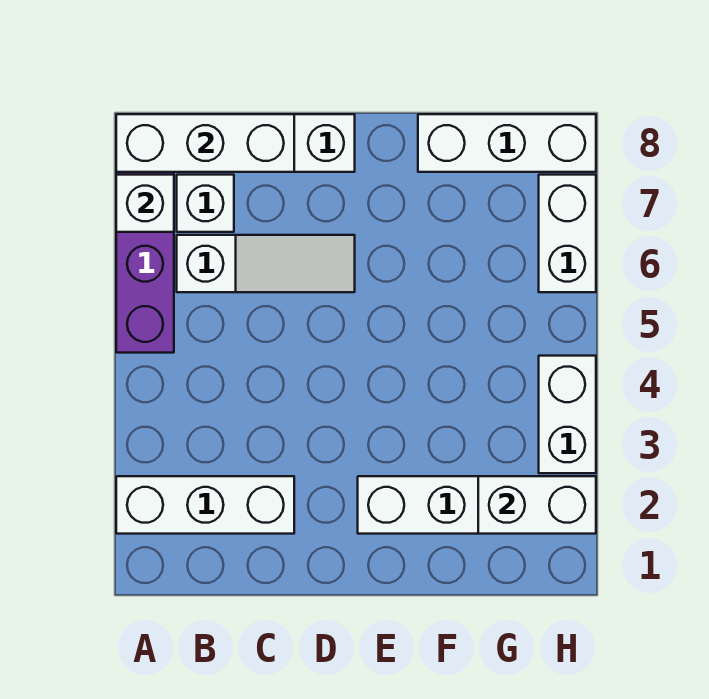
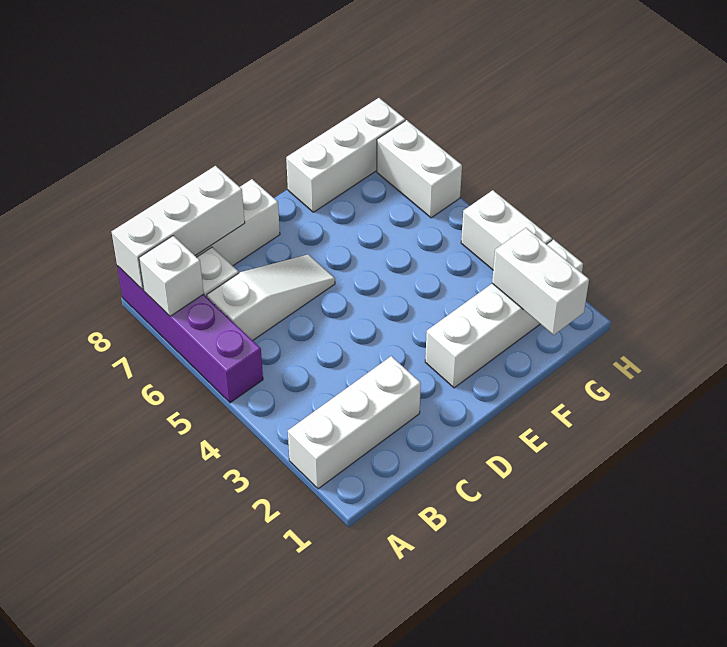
white brick G2:H2 level 2 -> white brick G1:G2 level 2

